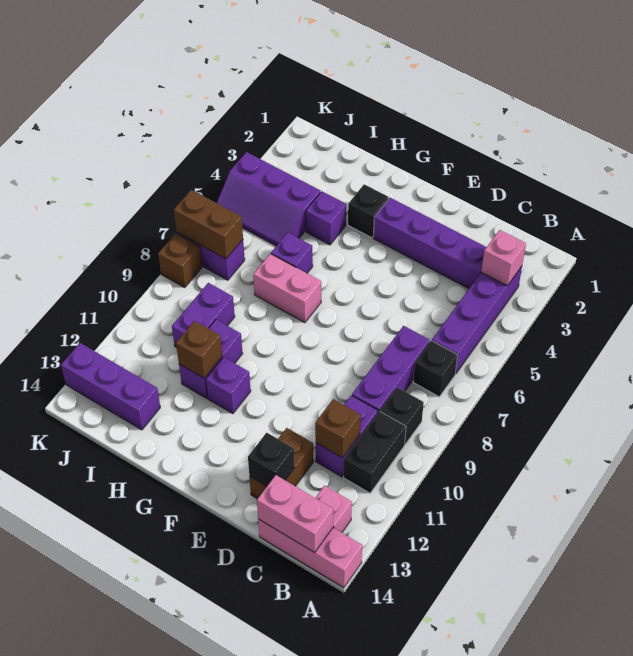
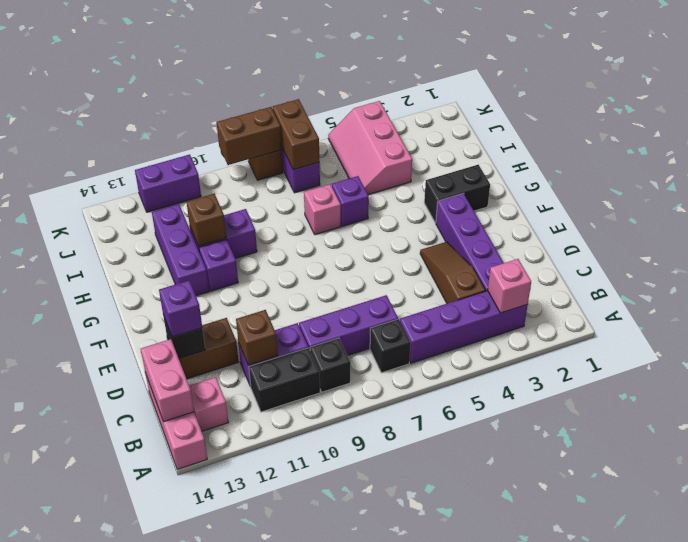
none -> brown slope C4:E4 level 1 top C
black brick G3 level 1 -> black brick G2:G3 level 1
pink brick G7:H7 level 1 -> pink brick H7 level 1
purple brick H4 level 1 -> purple brick D13 level 3
purple slope I4:K5 level 1 top 4 -> pink slope I4:K5 level 1 top 4
purple brick I9:I10 level 1 -> purple brick K11:K12 level 1
purple brick I13:K13 level 1 -> purple brick G12:I12 level 1
none -> brown brick K8:K9 level 2

